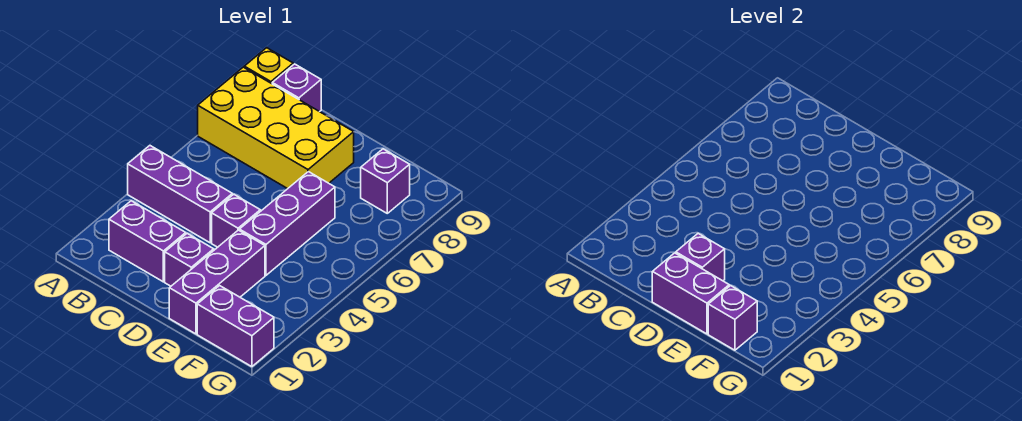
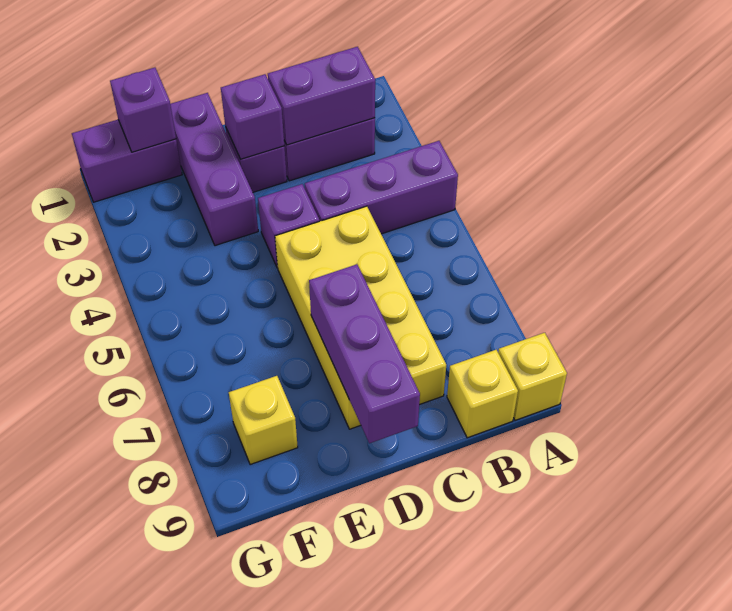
yellow brick A7:D8 level 1 -> yellow brick C5:D8 level 1
purple brick B9 level 1 -> yellow brick B9 level 1
purple brick D1:E1 level 2 -> purple brick B2:C2 level 2
purple brick E4:E6 level 1 -> purple brick D7:D9 level 2
purple brick F8 level 1 -> yellow brick F8 level 1

